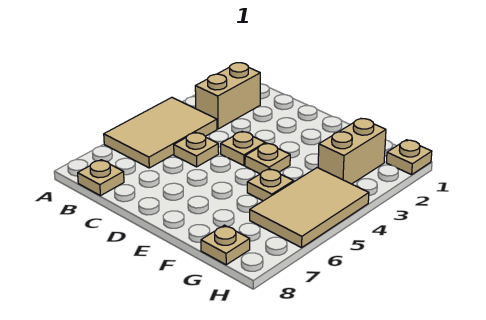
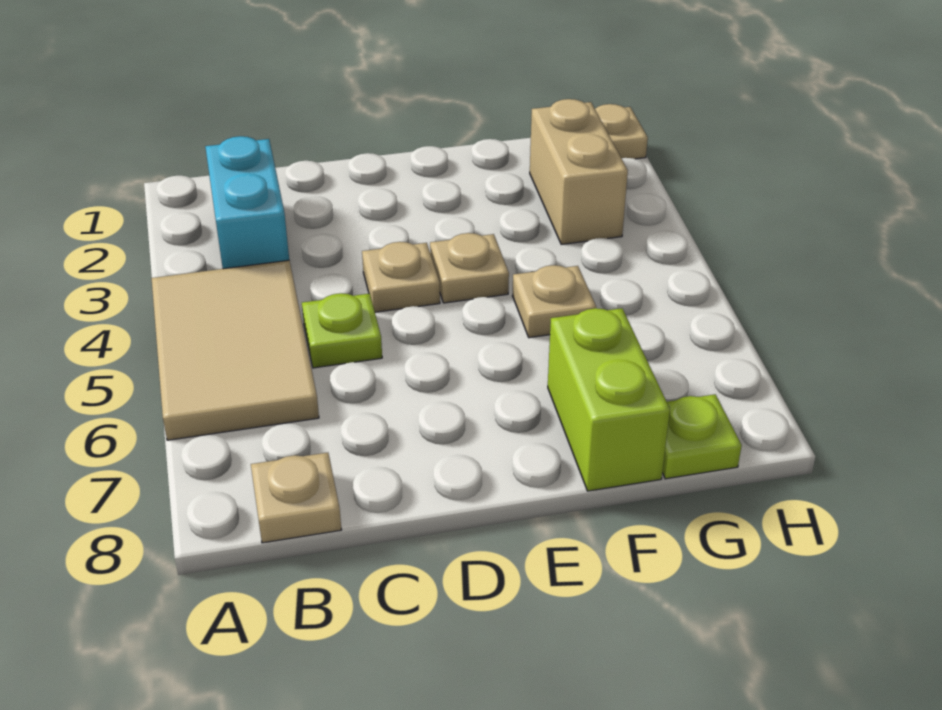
tan brick B2:B3 level 1 -> cyan brick B2:B3 level 1
tan plate C5 level 1 -> lime plate C5 level 1
none -> lime brick F7:F8 level 1
tan tile G4:H6 level 1 -> none
tan plate G8 level 1 -> lime plate G8 level 1

